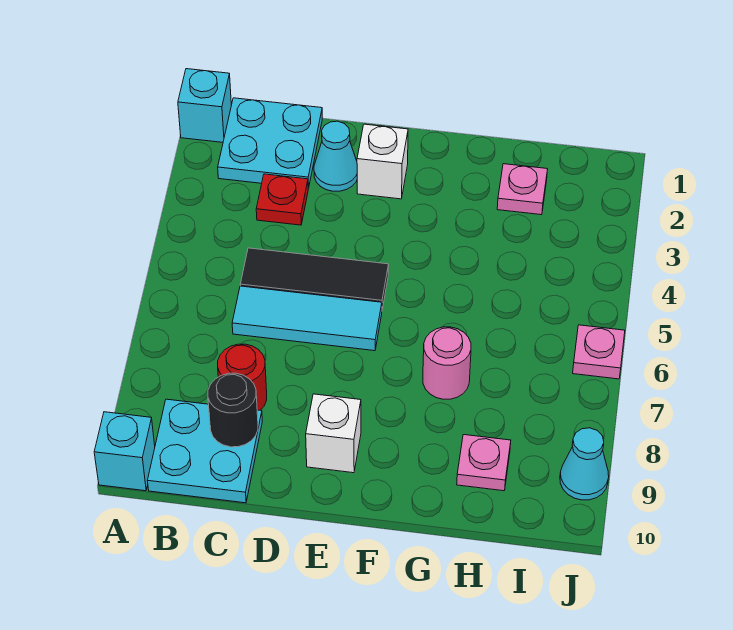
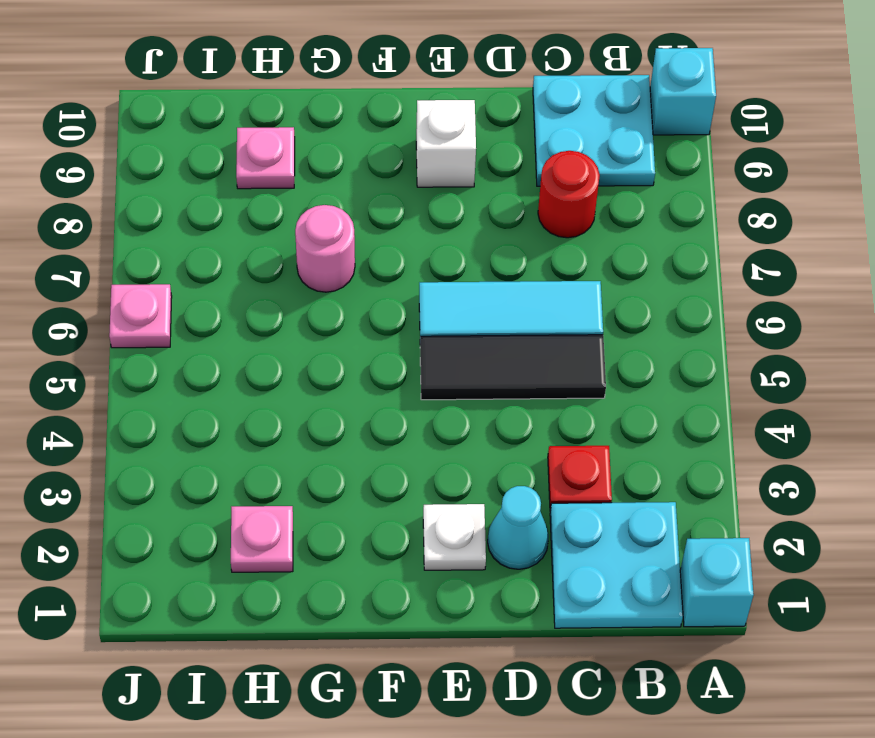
black round brick C9 level 2 -> none
white brick E2 level 1 -> white plate E2 level 1
cyan cone J9 level 1 -> none

